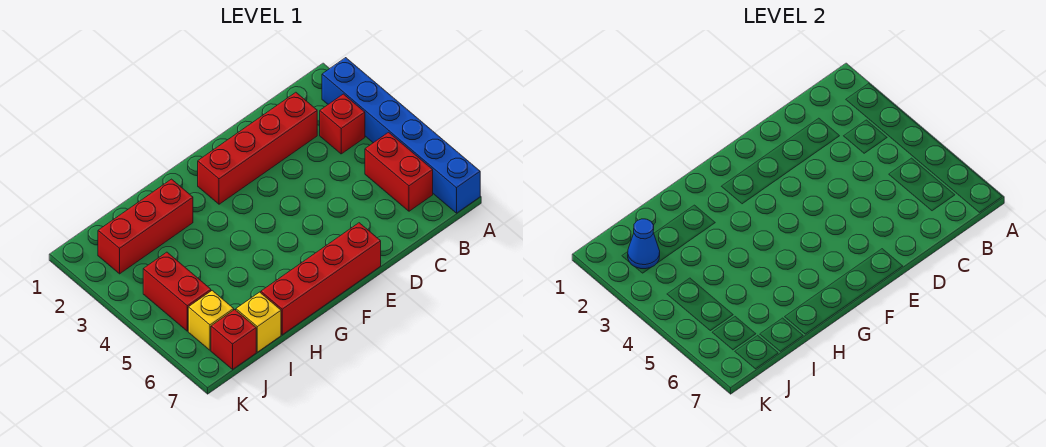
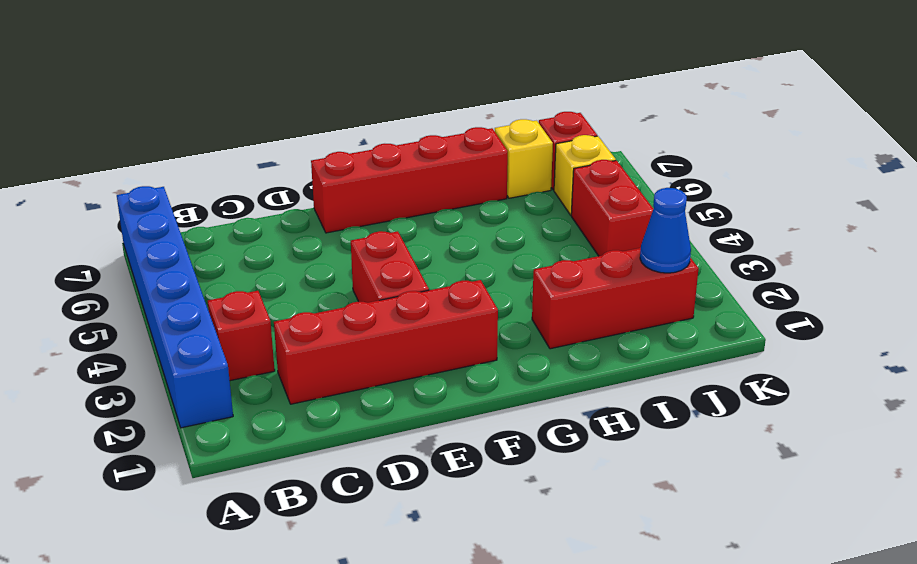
red brick B5:B6 level 1 -> red brick E3:E4 level 1

